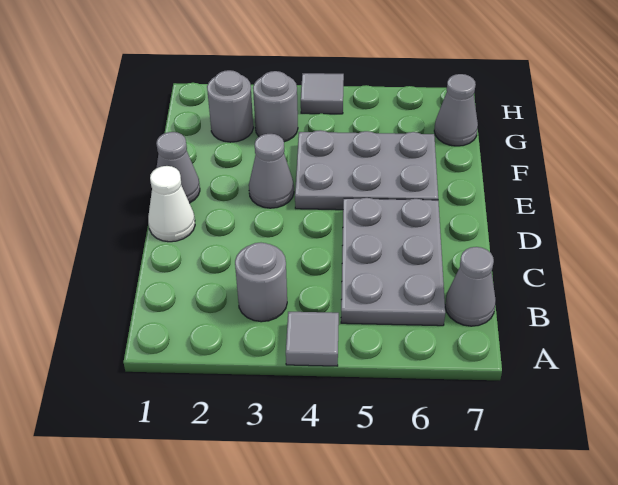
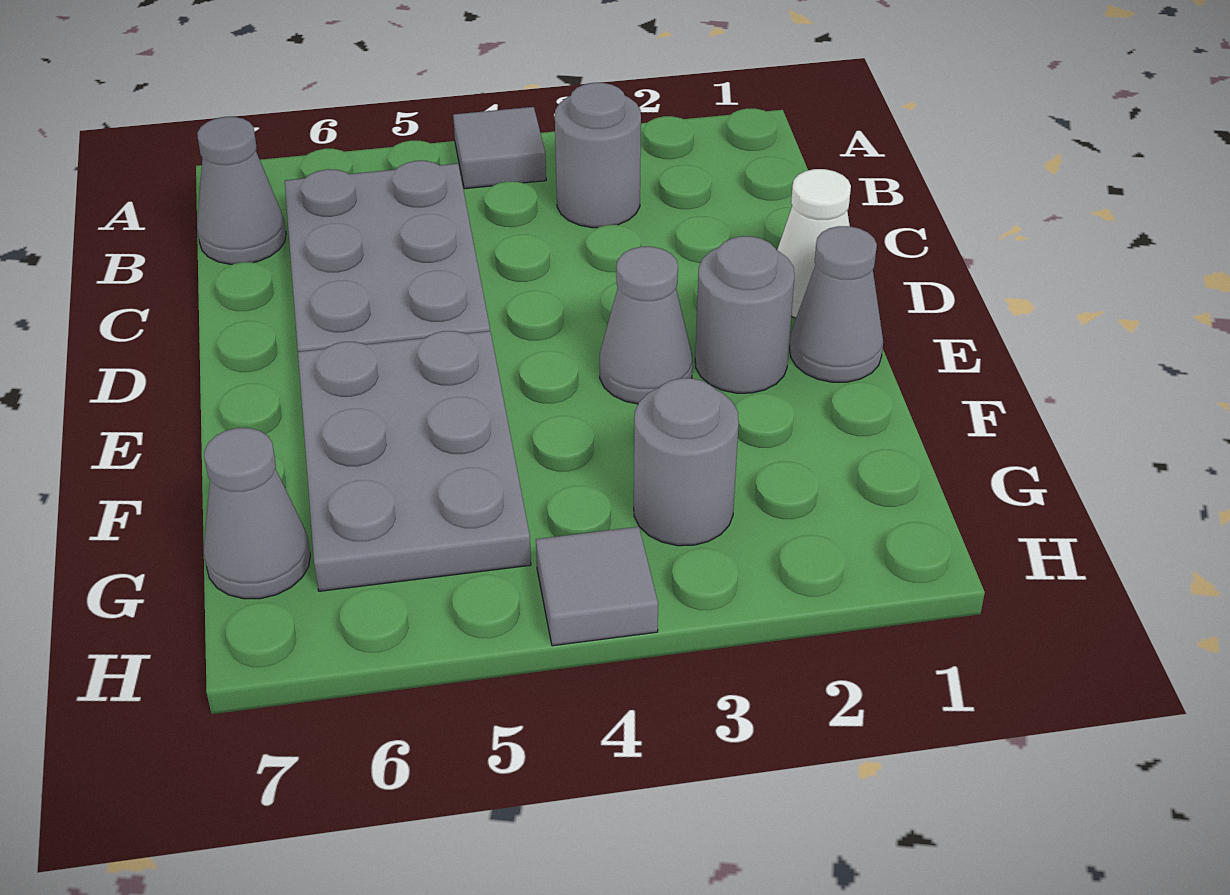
grey plate E4:F6 level 1 -> grey plate E5:G6 level 1
grey round brick G2 level 1 -> grey round brick E2 level 1

